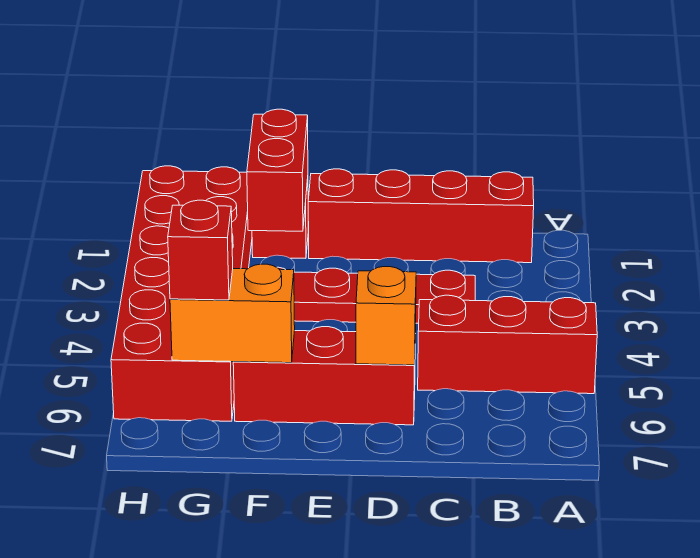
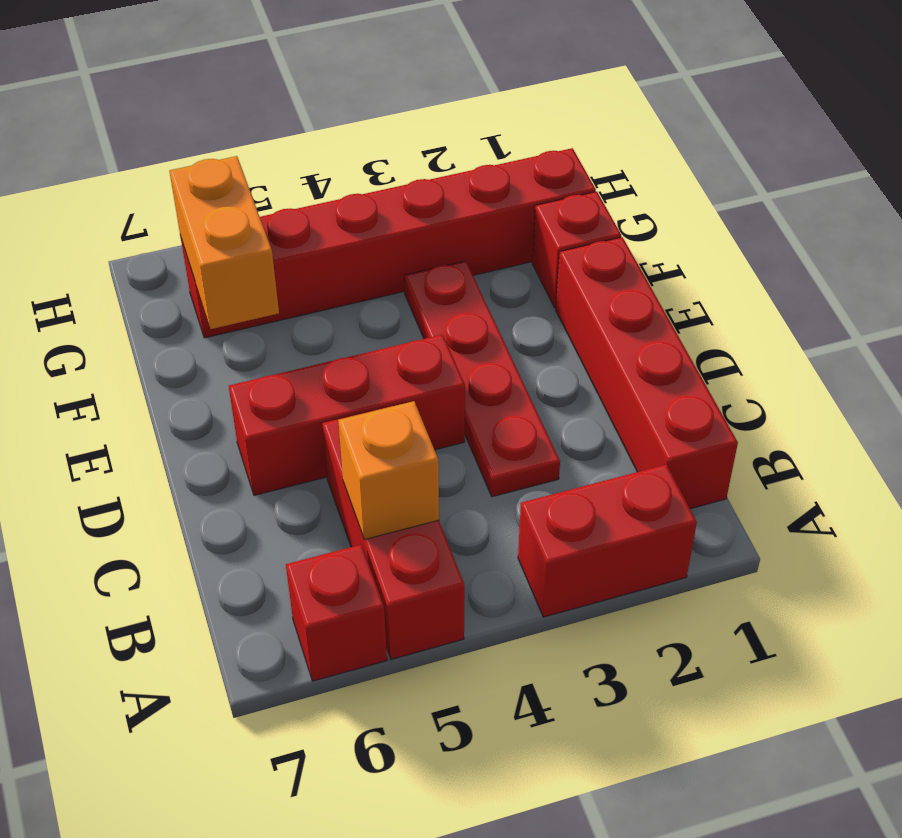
red brick D6:F6 level 1 -> red brick D4:D6 level 1
orange brick D6 level 2 -> orange brick B5 level 2
red brick F1:F2 level 2 -> red brick A2:A3 level 1
red brick G1:H6 level 1 -> red brick G1:G6 level 1
red brick G6 level 3 -> red brick A6 level 1

